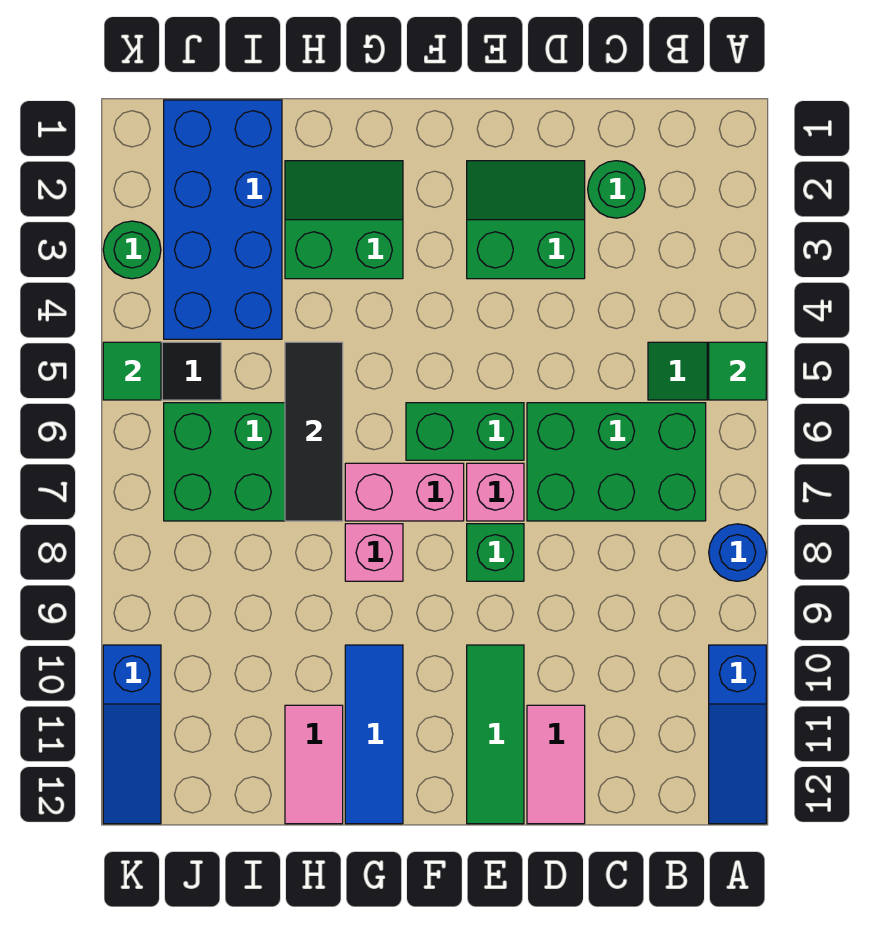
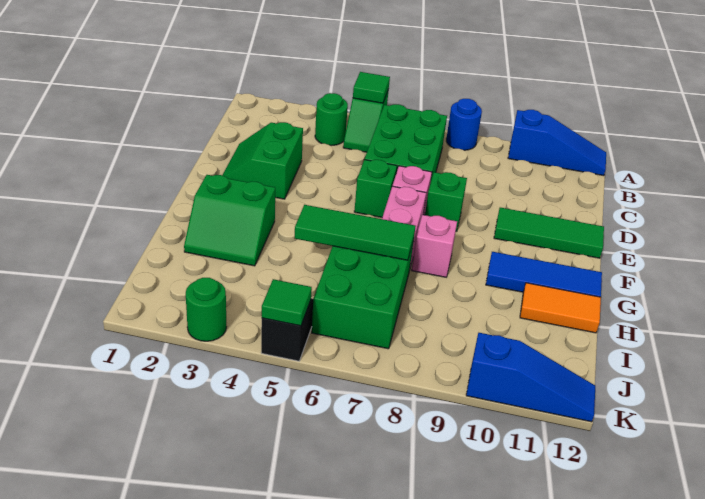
green round brick C2 level 1 -> green round brick B4 level 1
pink tile D11:D12 level 1 -> none
green brick E6:F6 level 1 -> green brick E6 level 1
green slope G2:H3 level 1 top 3 -> green slope G2:H3 level 1 top G
black tile H5:H7 level 2 -> green tile H5:H7 level 2
pink tile H11:H12 level 1 -> orange tile H11:H12 level 1
blue brick I1:J4 level 1 -> none

